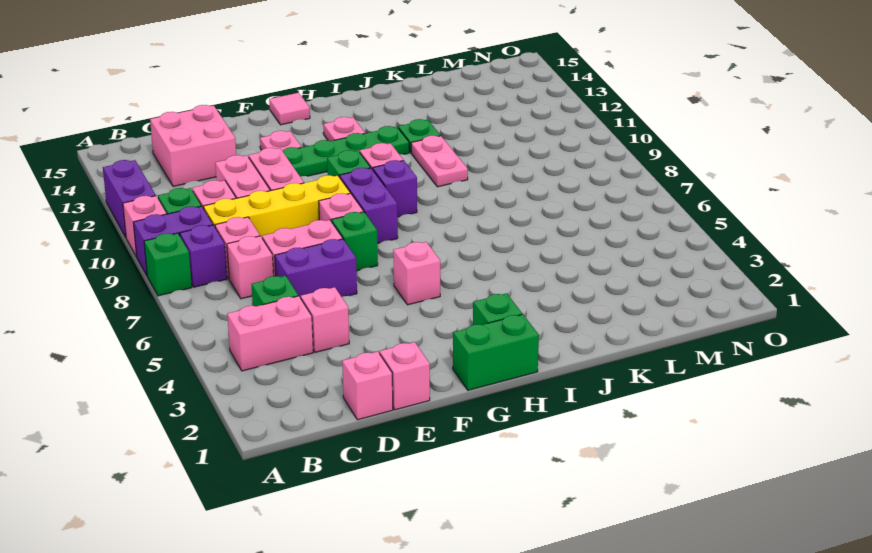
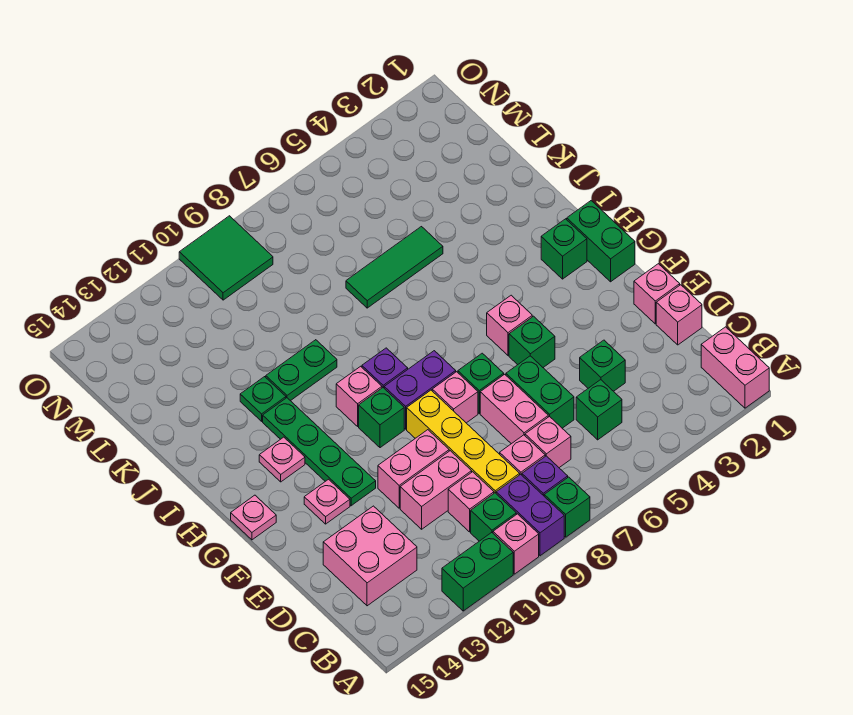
purple brick A11:A12 level 1 -> green brick A11:A12 level 1
pink brick B4:C4 level 1 -> pink brick A1:B1 level 1
pink brick D4 level 1 -> green brick D4 level 1
purple brick D6:E6 level 1 -> green brick D6:E6 level 1
none -> green brick F5 level 1
pink tile G15 level 1 -> pink plate G15 level 1
pink plate J10:J11 level 1 -> green plate J10:J11 level 1
none -> green tile K5:K7 level 1
none -> green tile N9:O10 level 1

